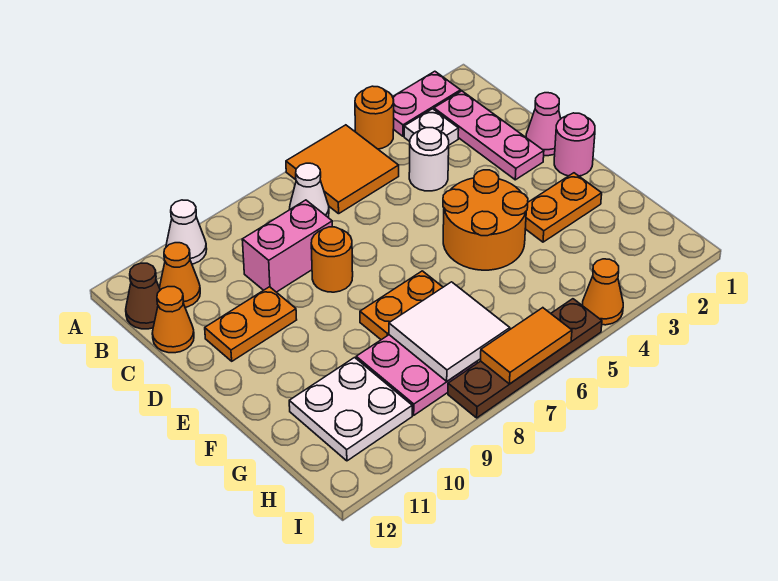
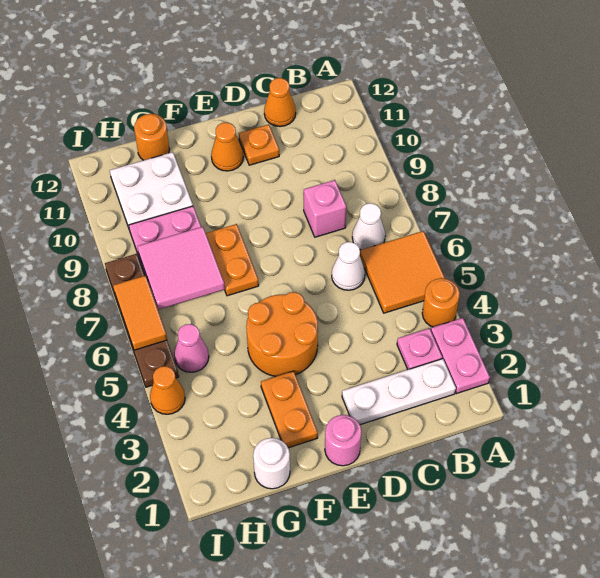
white cone A10 level 1 -> white cone C6 level 1
pink plate B2:D2 level 1 -> white plate B2:D2 level 1
white plate B3 level 1 -> pink plate B3 level 1
orange cone B11 level 1 -> orange cone E11 level 1
brown cone B12 level 1 -> none
white round brick C4 level 1 -> white round brick G1 level 1
pink brick C8:C9 level 1 -> pink brick C8 level 1
pink cone D1 level 1 -> pink cone H5 level 1
orange round brick D8 level 1 -> orange round brick G12 level 1
orange plate D10:D11 level 1 -> orange plate D11 level 1
white tile G7:H8 level 2 -> pink tile G7:H8 level 2

